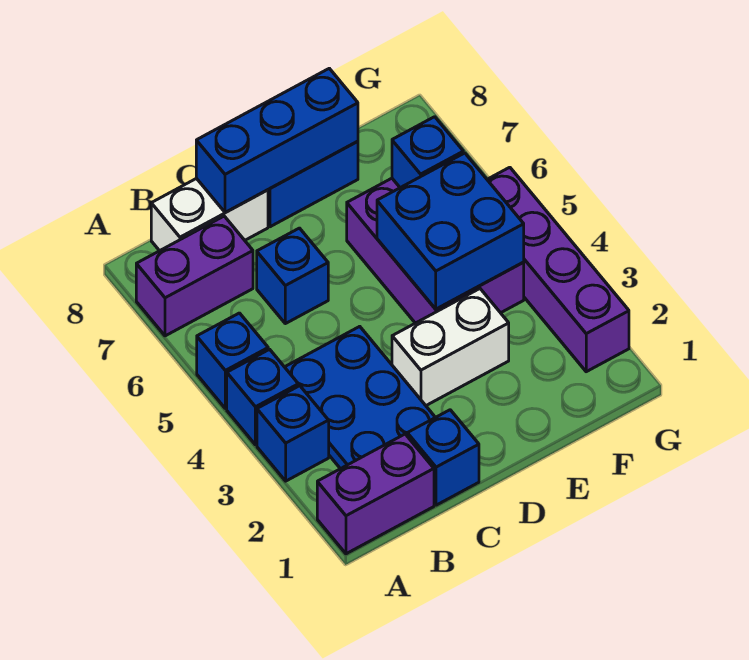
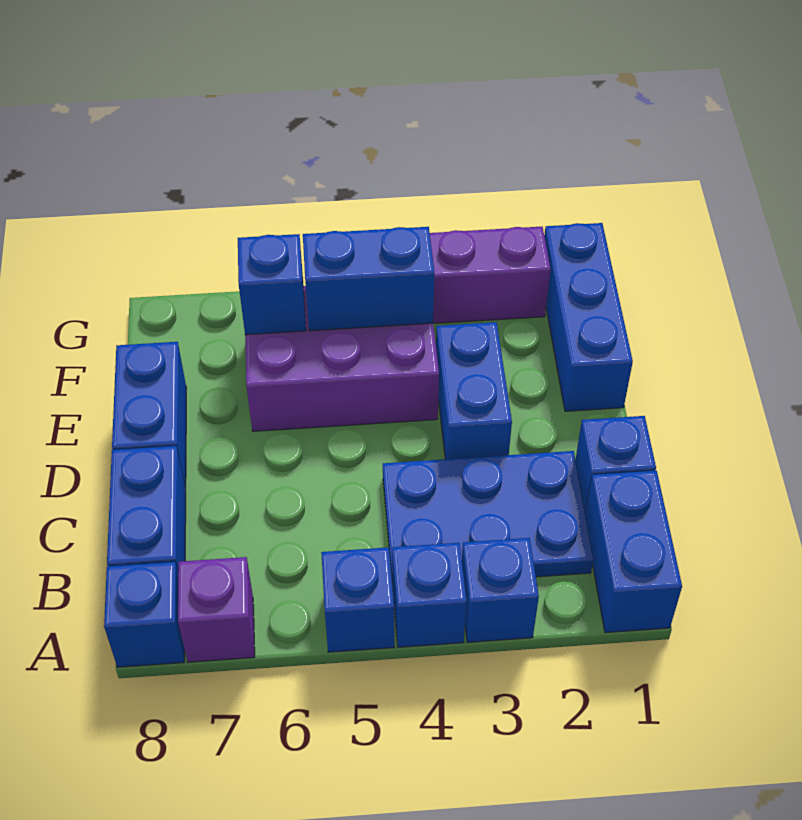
purple brick A1:B1 level 1 -> blue brick A1:B1 level 1
purple brick A7:B7 level 1 -> purple brick A7 level 1
white brick B8:C8 level 1 -> blue brick B8:C8 level 1
blue brick C6 level 1 -> blue brick A8 level 1
blue brick C8:E8 level 2 -> blue brick E1:G1 level 1
white brick D3:E3 level 1 -> blue brick D3:E3 level 1
blue brick E4:F5 level 2 -> blue brick F4:F5 level 2

